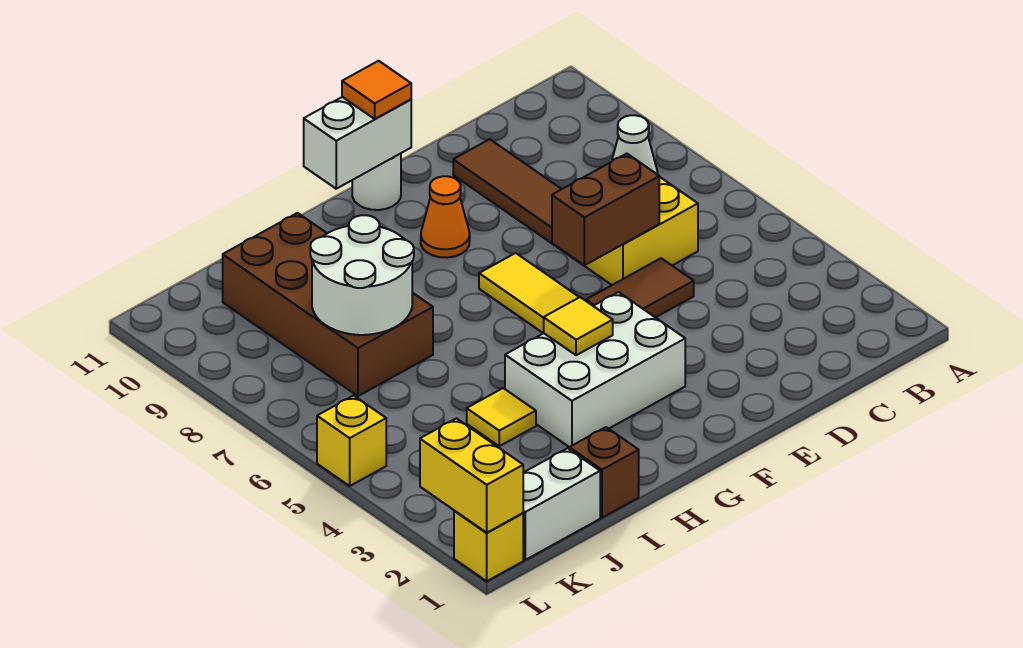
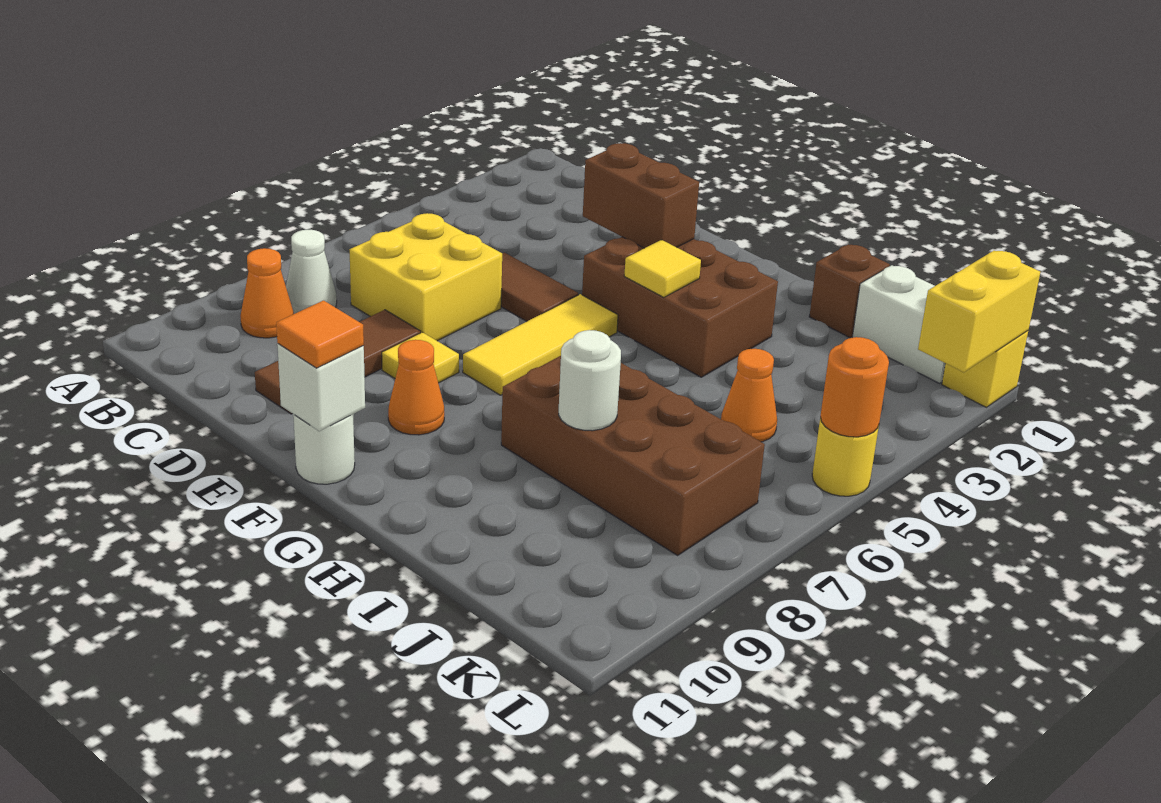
none -> orange cone B9 level 1
brown brick D6:E6 level 2 -> brown brick E3:F3 level 2
white brick F3:H4 level 1 -> brown brick F3:H4 level 1
white brick F11:G11 level 2 -> white brick F11 level 2
yellow tile I4 level 1 -> yellow tile E8 level 1
brown brick I7:J10 level 1 -> brown brick H7:K8 level 1
white round brick I7:J8 level 2 -> white round brick I8 level 2
none -> orange cone J5 level 1
yellow brick L5 level 1 -> yellow round brick L5 level 1
none -> orange round brick L5 level 2

